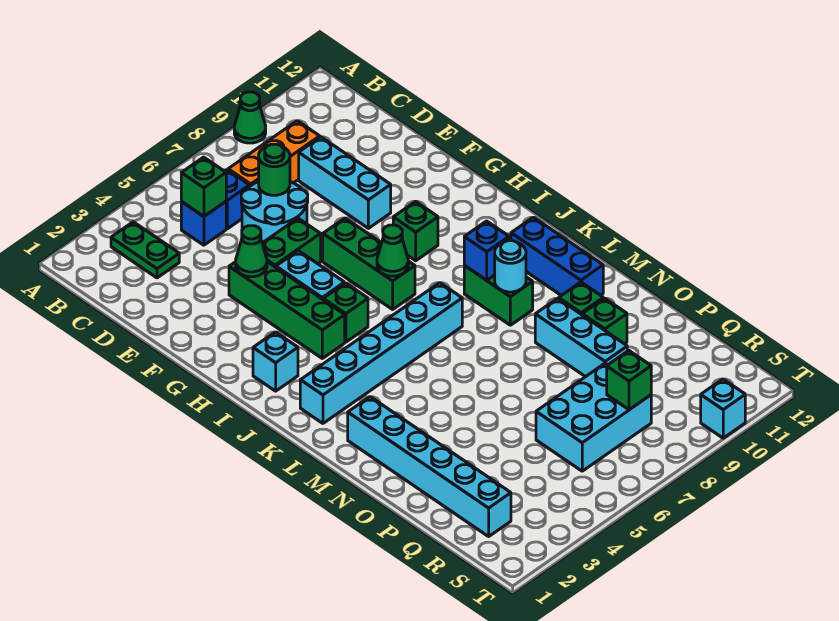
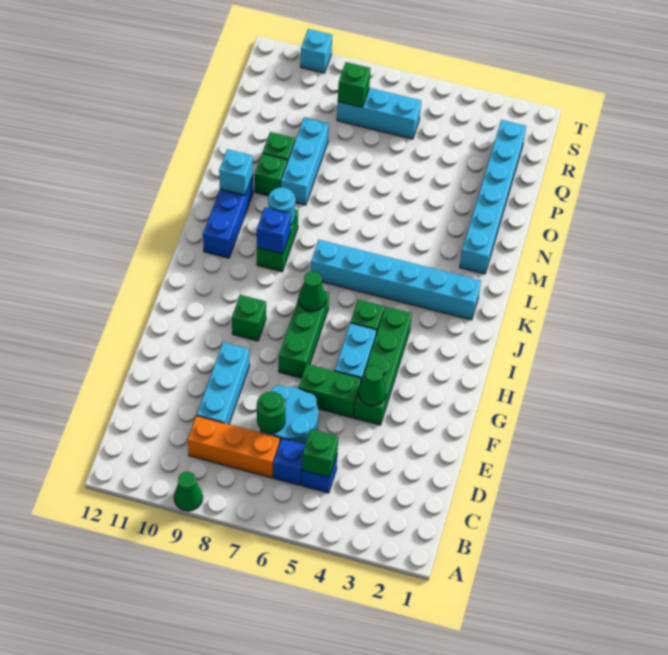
green plate B3:C3 level 1 -> none
cyan brick I2 level 1 -> cyan brick M11 level 2
cyan brick Q6:R8 level 1 -> cyan brick R6:R8 level 1

